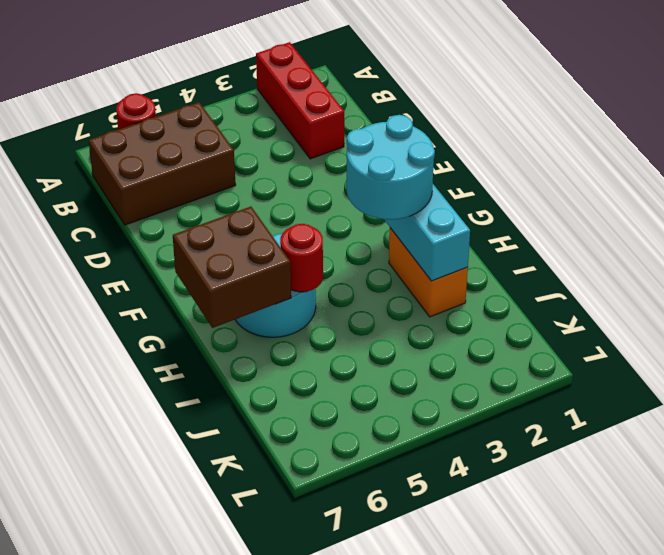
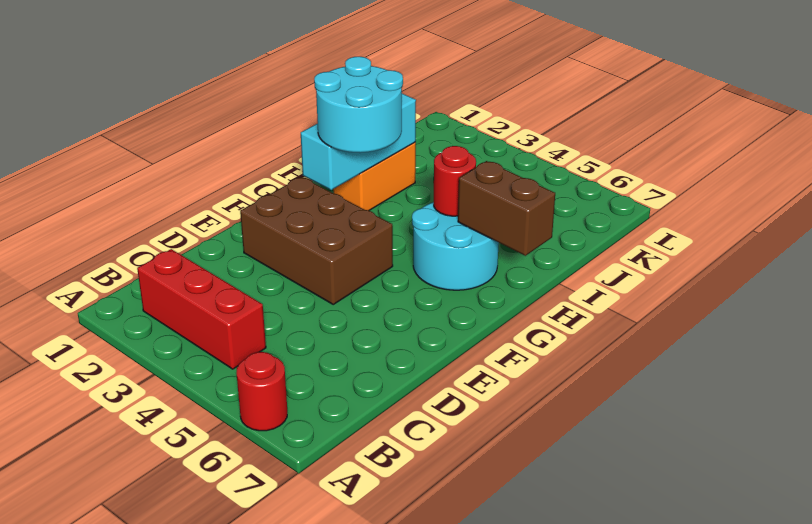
red brick A2:C2 level 1 -> red brick B2:B4 level 1
brown brick B5:C7 level 1 -> brown brick E2:F4 level 1
brown brick G6:H7 level 2 -> brown brick H6:H7 level 2

